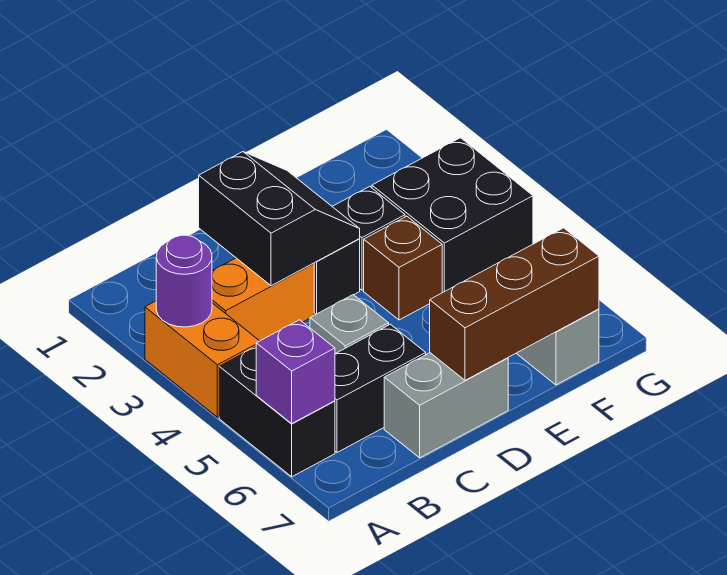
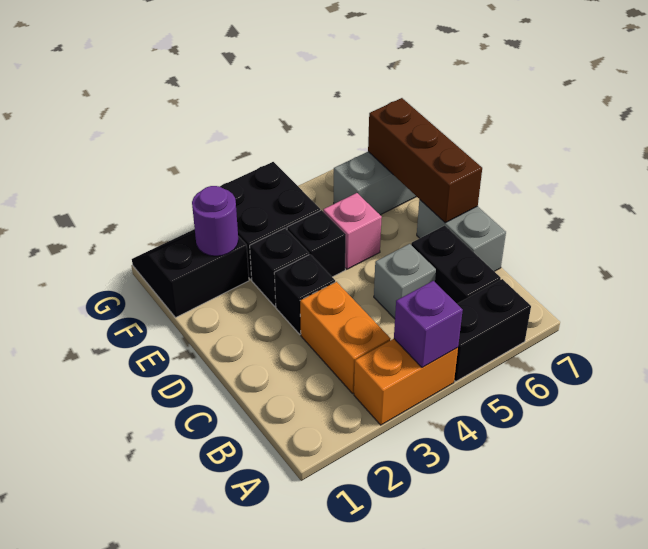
purple round brick A3 level 2 -> purple round brick F2 level 2
purple brick A6 level 2 -> purple brick A4 level 2
black slope C2:D3 level 2 top C -> black slope F1:G2 level 1 top F
brown brick E4 level 1 -> black brick E4 level 1
none -> pink brick E5 level 1

